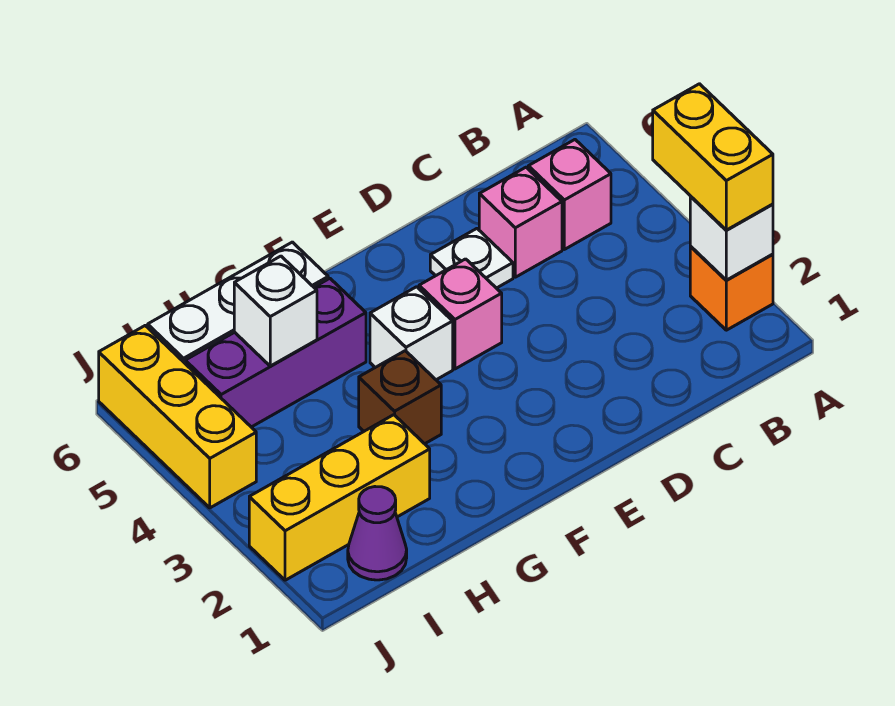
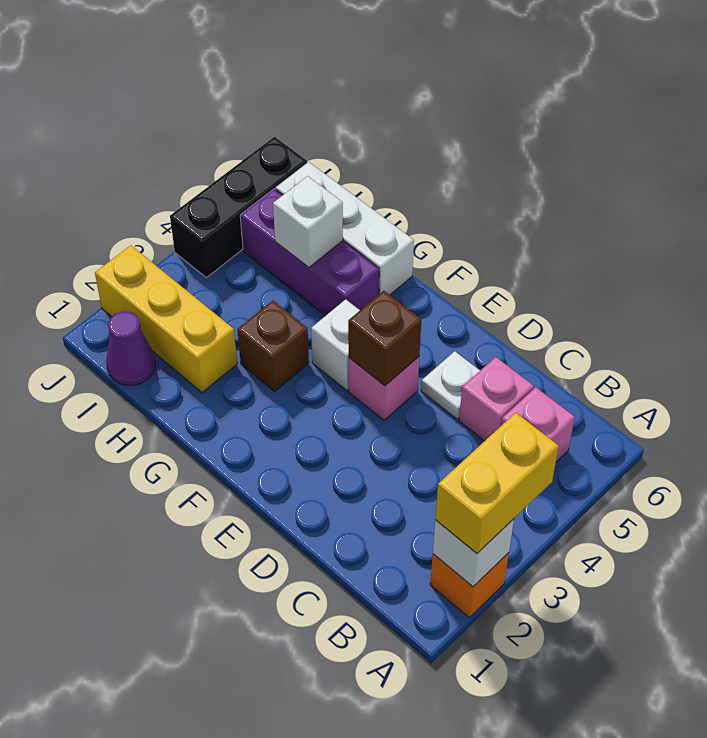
none -> brown brick E4 level 2
yellow brick J4:J6 level 1 -> black brick J4:J6 level 1

